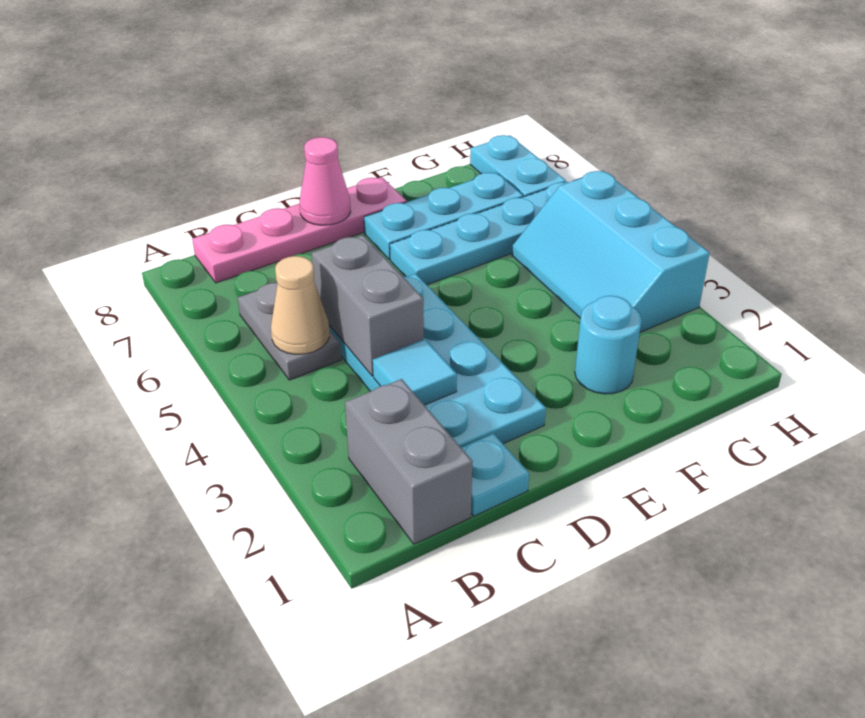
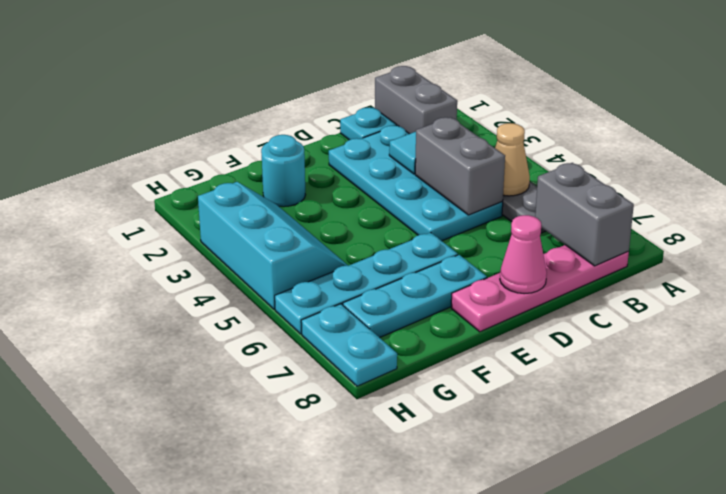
none -> grey brick B7:B8 level 2

